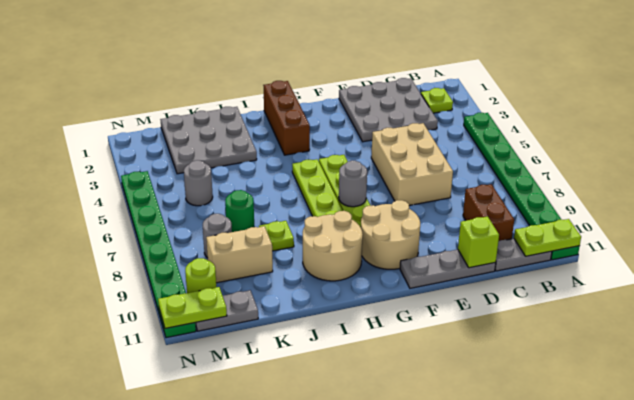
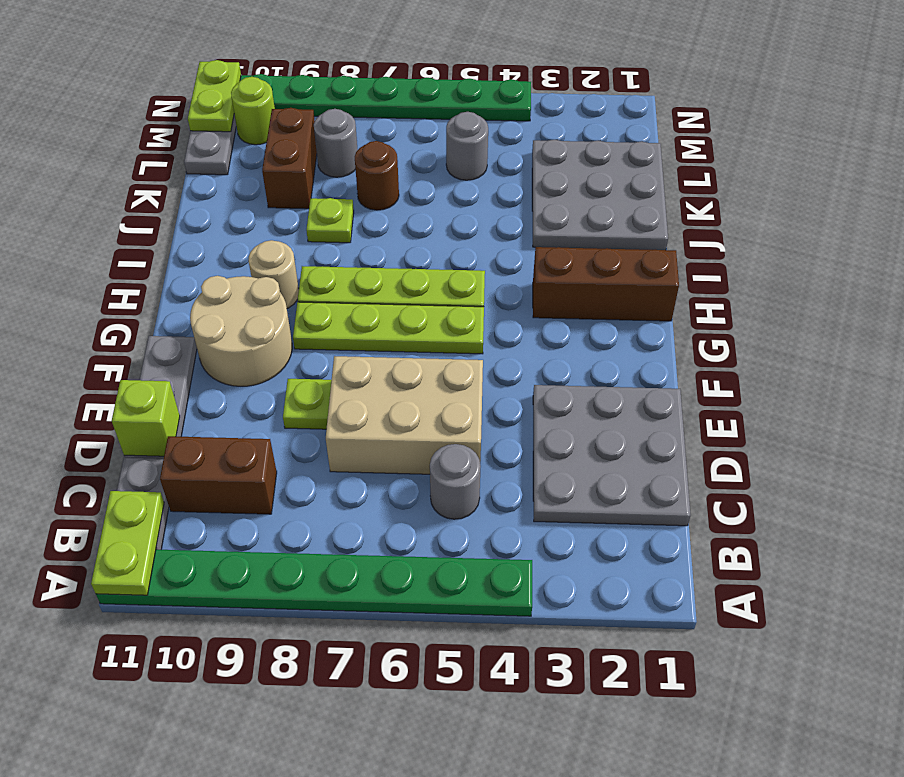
lime plate B2 level 1 -> lime plate E8 level 1
grey round brick G7 level 2 -> grey round brick C5 level 1
tan round brick H9:I10 level 1 -> tan round brick H9 level 1
green round brick K7 level 1 -> brown round brick K7 level 1
tan brick K9:L9 level 1 -> brown brick K9:L9 level 1

